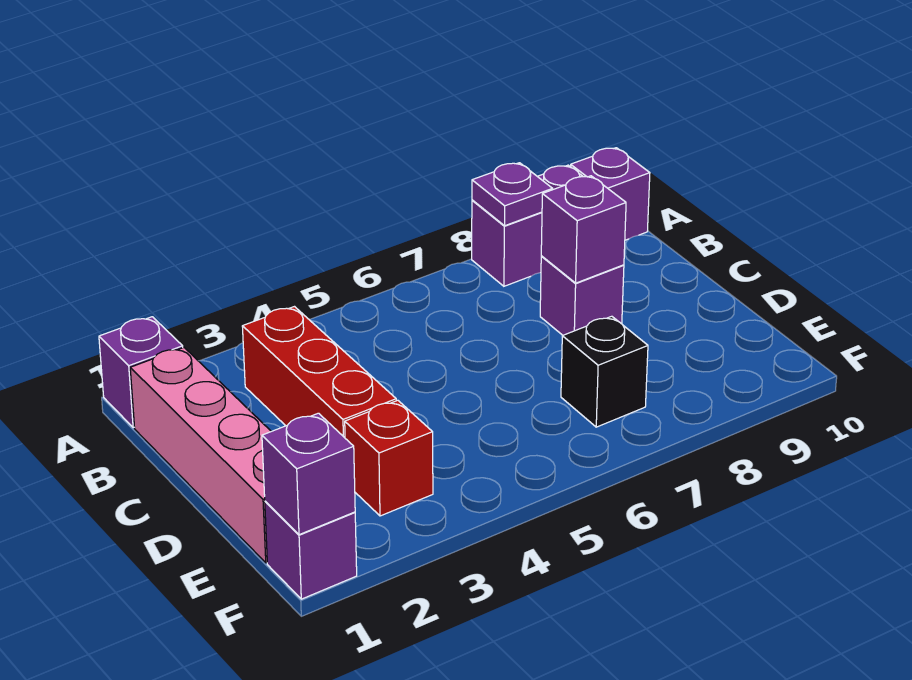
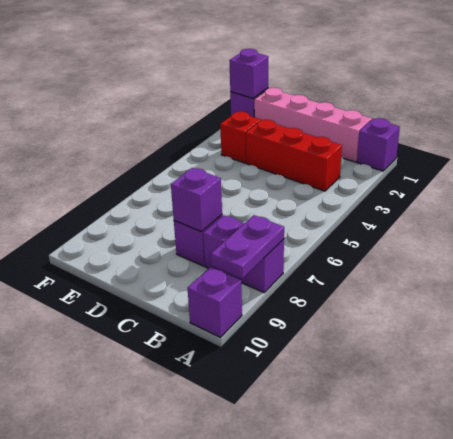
purple brick A8:A9 level 1 -> purple brick A8:B8 level 1
purple plate A8 level 2 -> purple plate A8:A9 level 2
black brick E7 level 1 -> none

